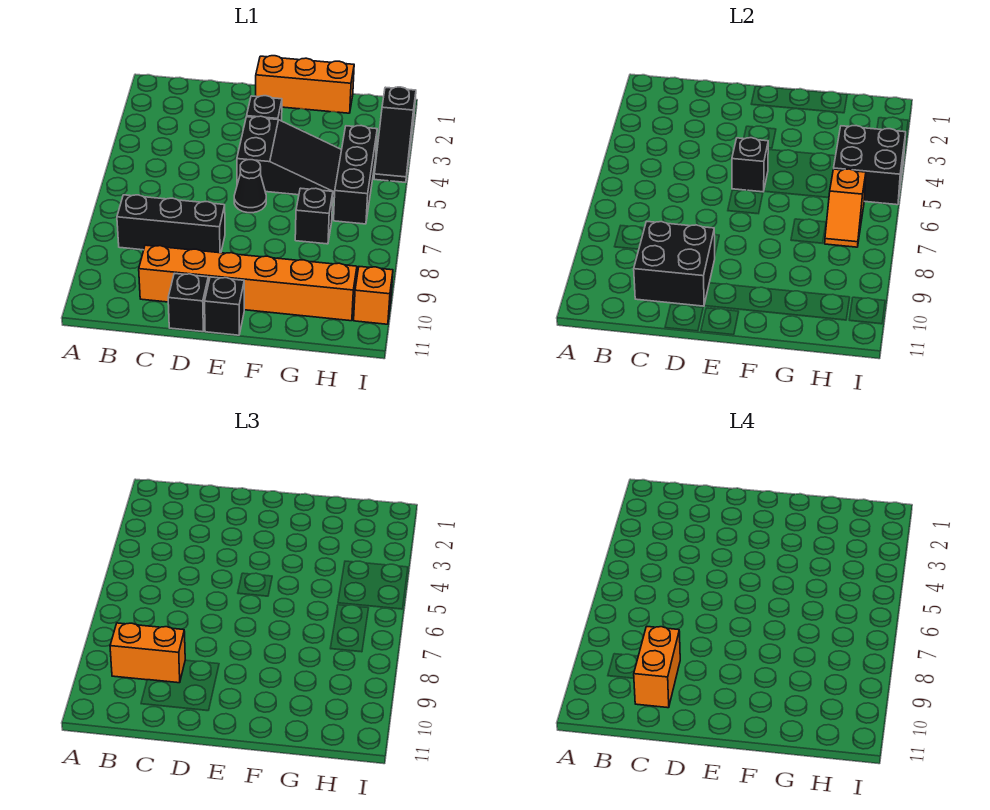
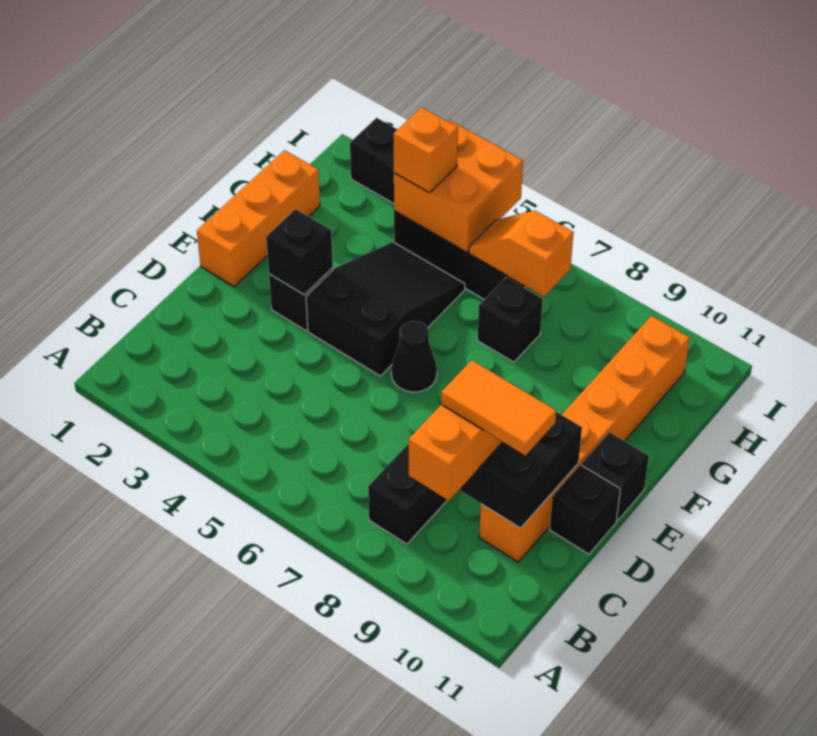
orange brick C9:C10 level 4 -> orange tile C9:C10 level 4
black brick E5 level 2 -> black brick E3 level 2
black brick H4:I5 level 2 -> orange brick H4:I5 level 2
orange slope H6:H7 level 2 top 6 -> orange slope H6:H7 level 2 top 7
orange brick I10 level 1 -> orange brick H4 level 3

